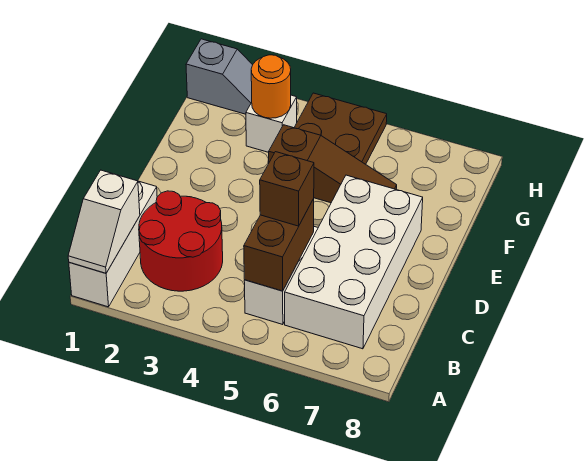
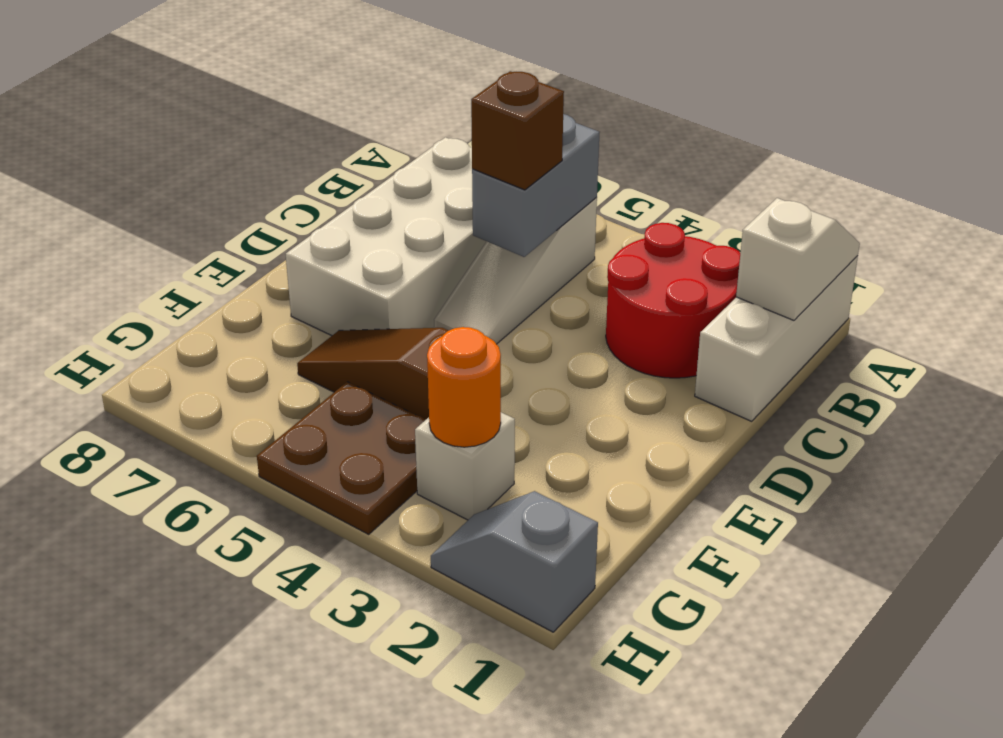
brown brick B5:C5 level 2 -> grey brick B5:C5 level 2

